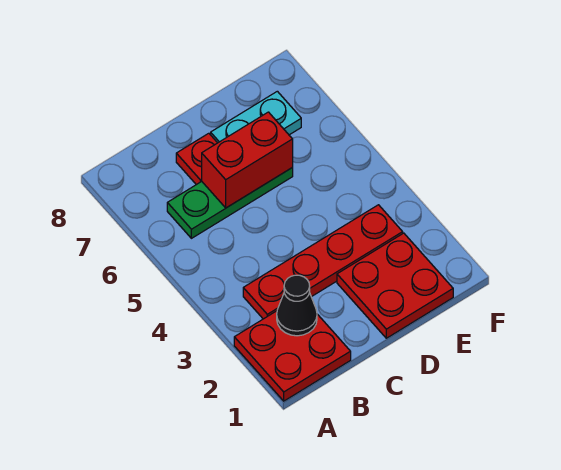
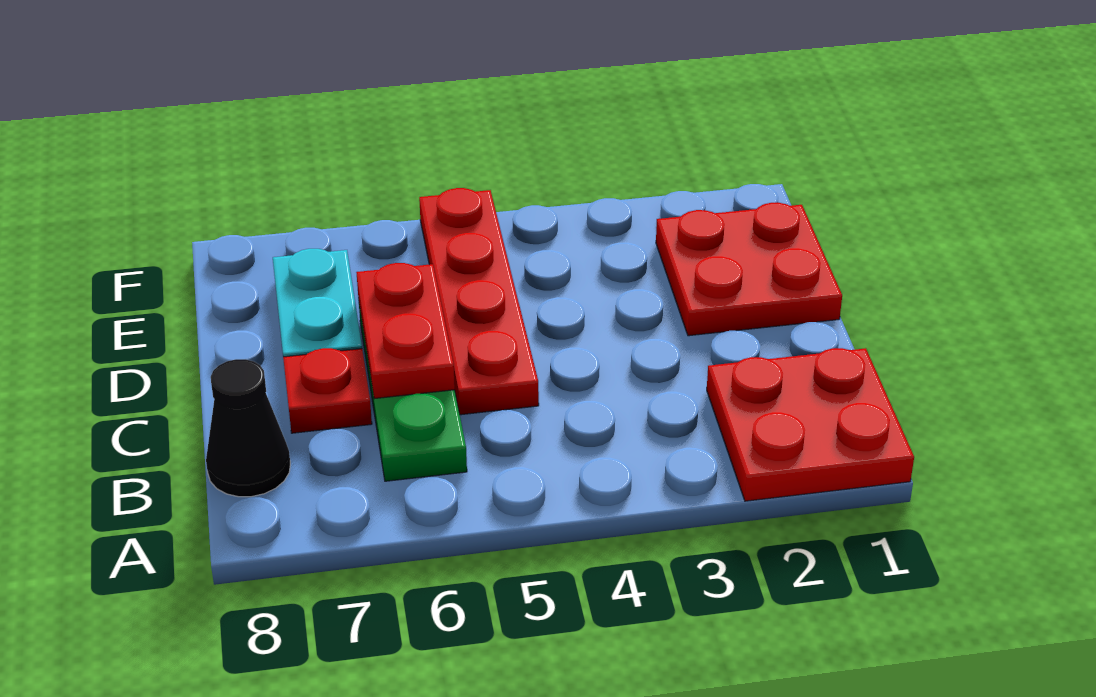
black cone B2 level 2 -> black cone B8 level 1
red plate B3:E3 level 1 -> red plate C5:F5 level 1
red brick C6:D6 level 2 -> red plate C6:D6 level 2

